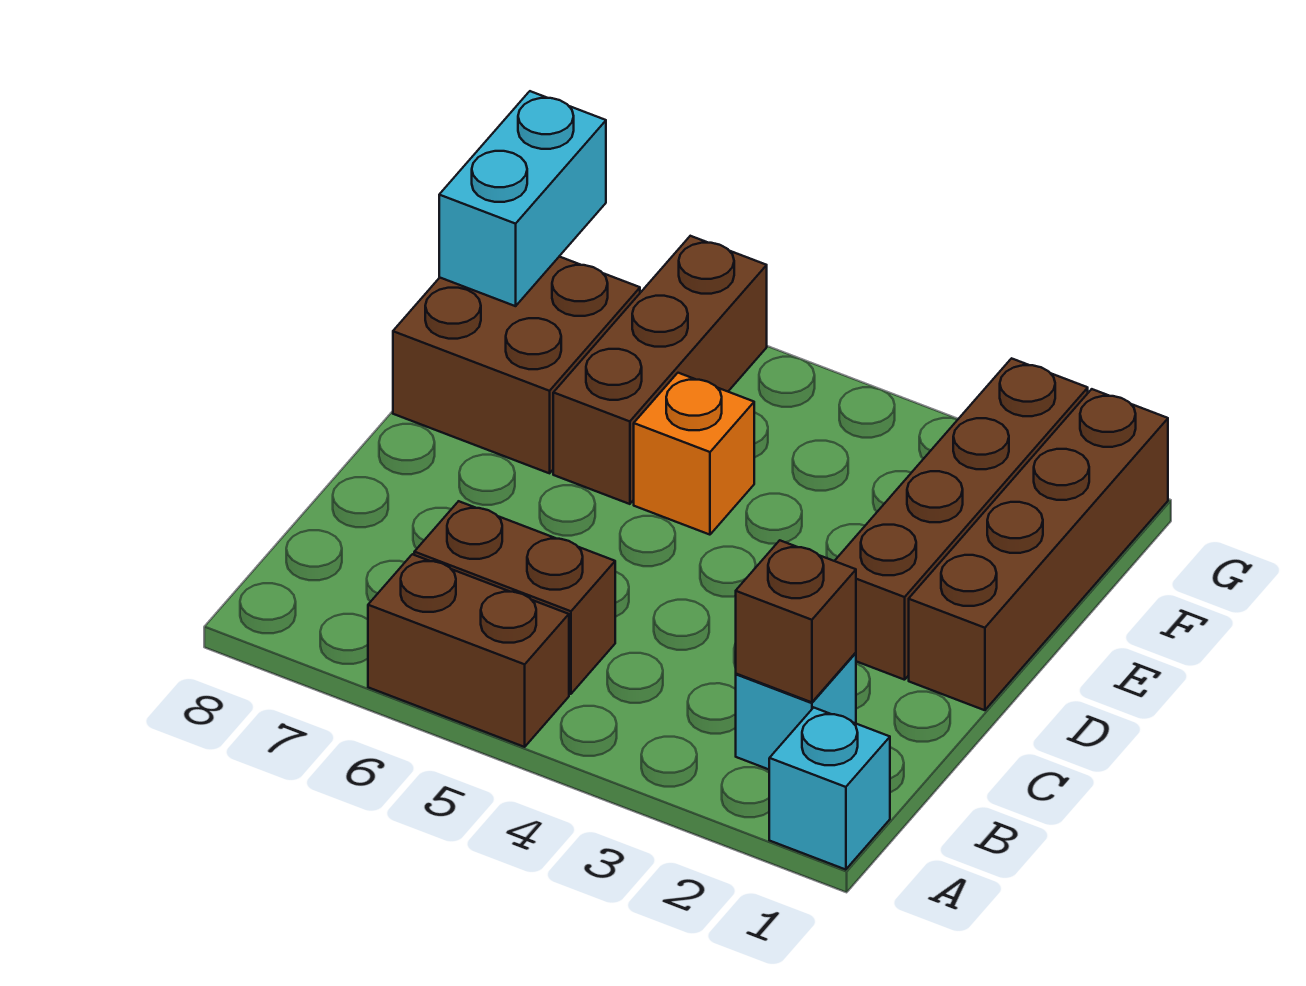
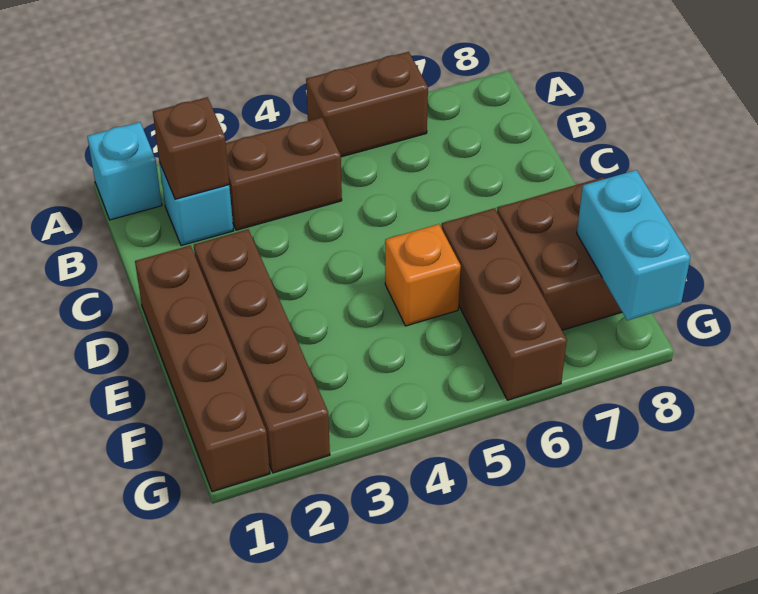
brown brick B5:B6 level 1 -> brown brick B3:B4 level 1

